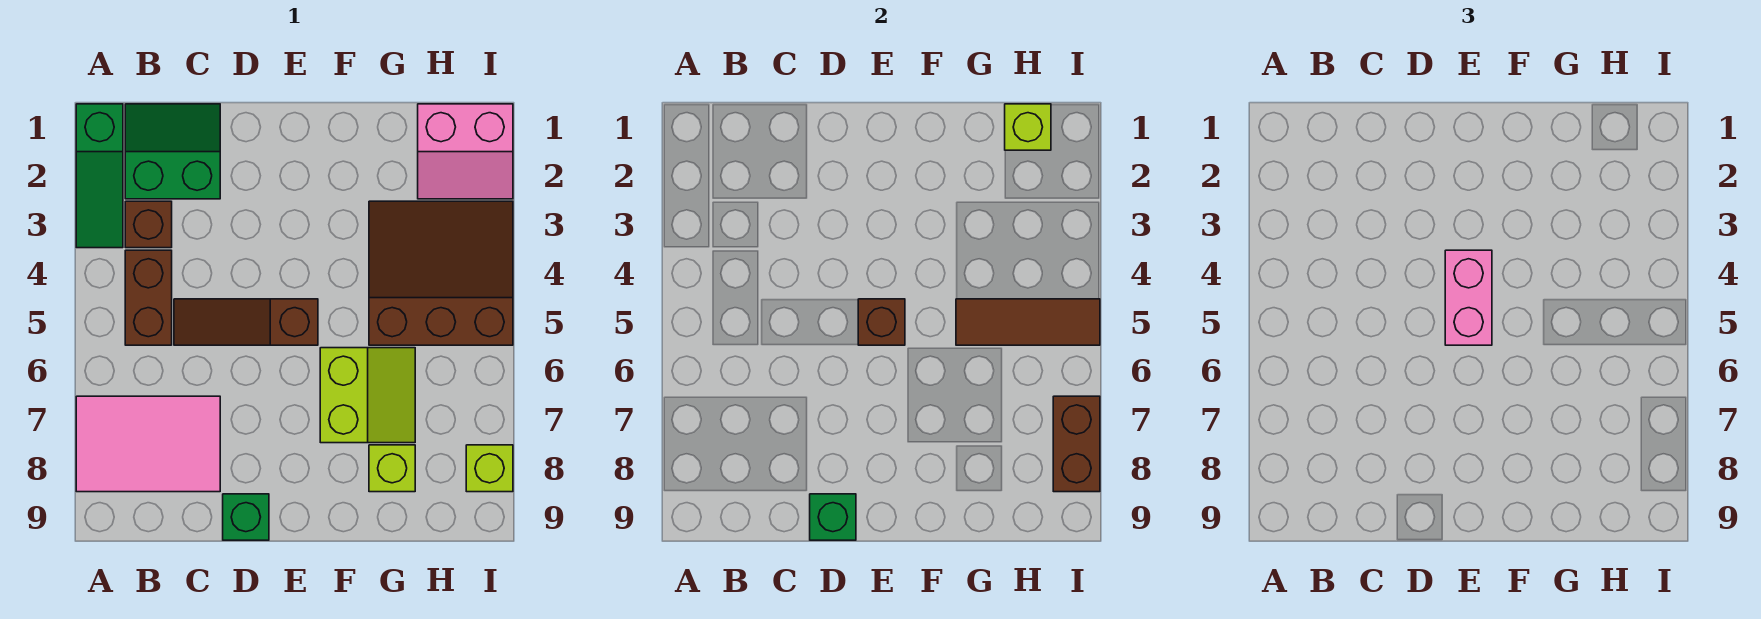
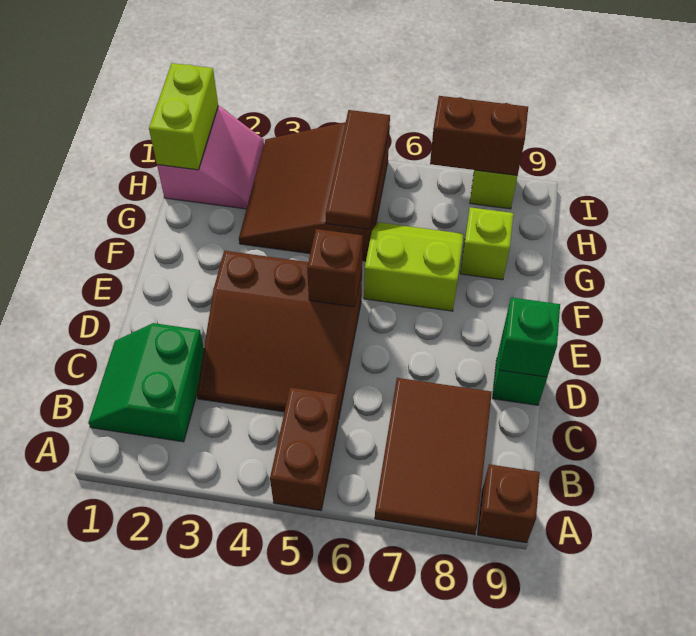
green slope A1:A3 level 1 top 1 -> none
pink tile A7:C8 level 1 -> brown tile A7:C8 level 1
brown brick B3 level 1 -> brown brick A9 level 1
brown brick B4:B5 level 1 -> brown brick A5:B5 level 1
brown slope C5:E5 level 1 top E -> brown slope C3:E5 level 1 top E
pink brick E4:E5 level 3 -> none
lime brick H1 level 2 -> lime brick H1:I1 level 2

